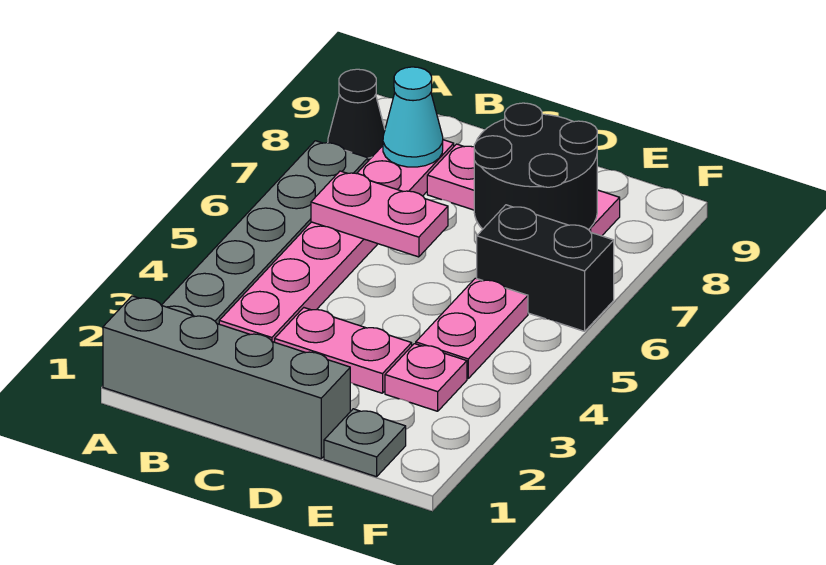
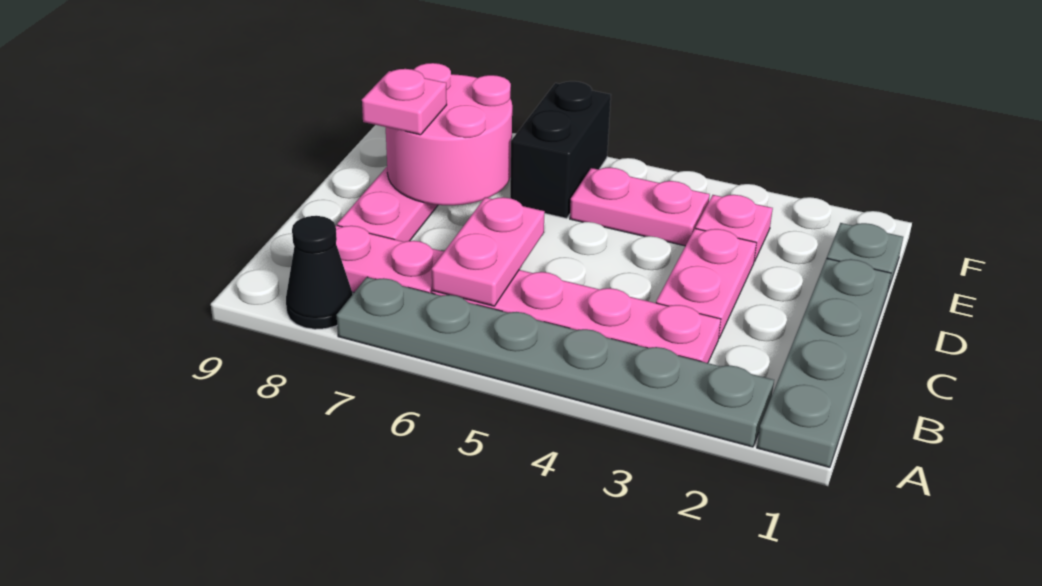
grey brick A1:D1 level 1 -> grey plate A1:D1 level 1
cyan cone B8 level 2 -> none
black round brick D7:E8 level 2 -> pink round brick D7:E8 level 2
none -> pink plate D8 level 3

